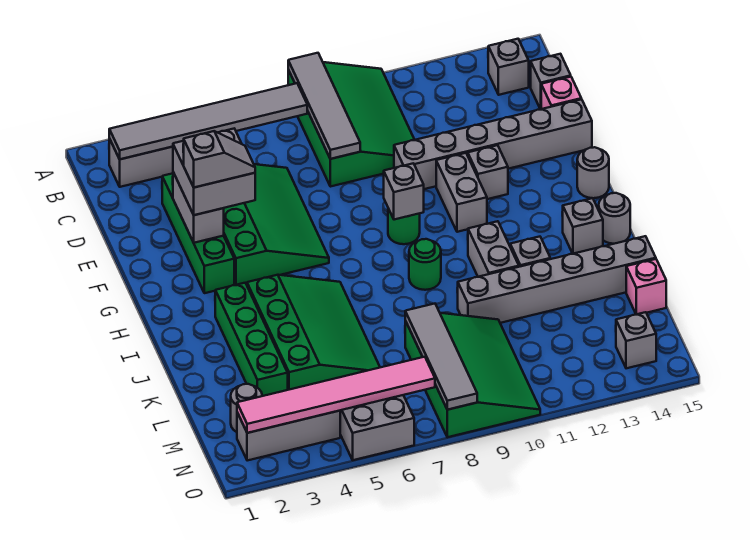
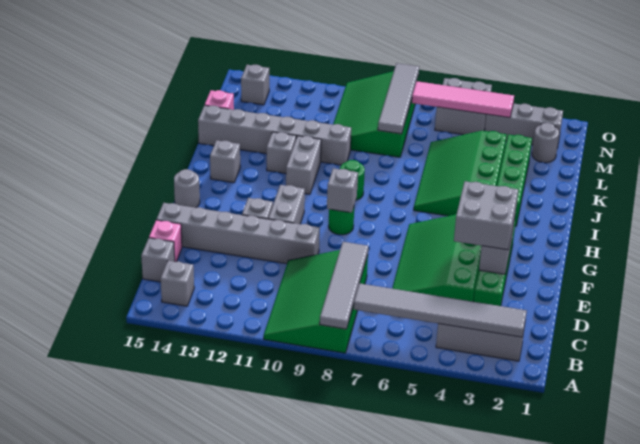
grey slope F3:F4 level 4 top 3 -> none
grey round brick I15 level 1 -> none
pink tile N2:N7 level 2 -> pink tile N4:N7 level 2

